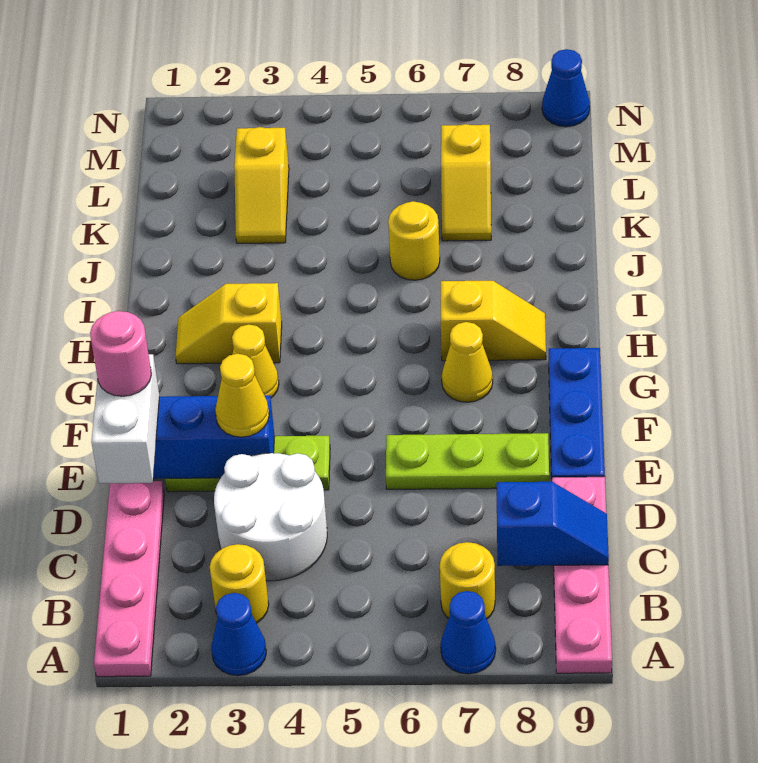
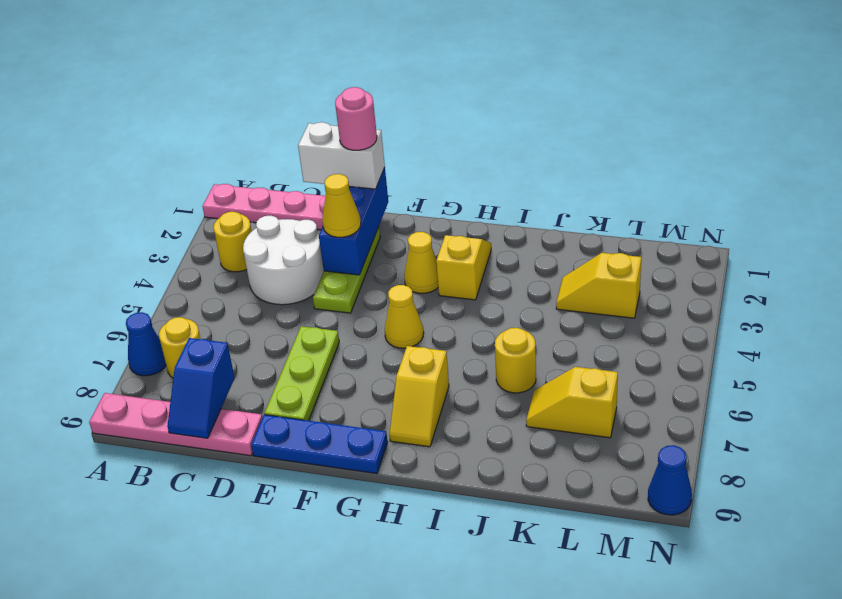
blue cone A3 level 1 -> none
yellow cone G7 level 1 -> yellow cone G5 level 1

